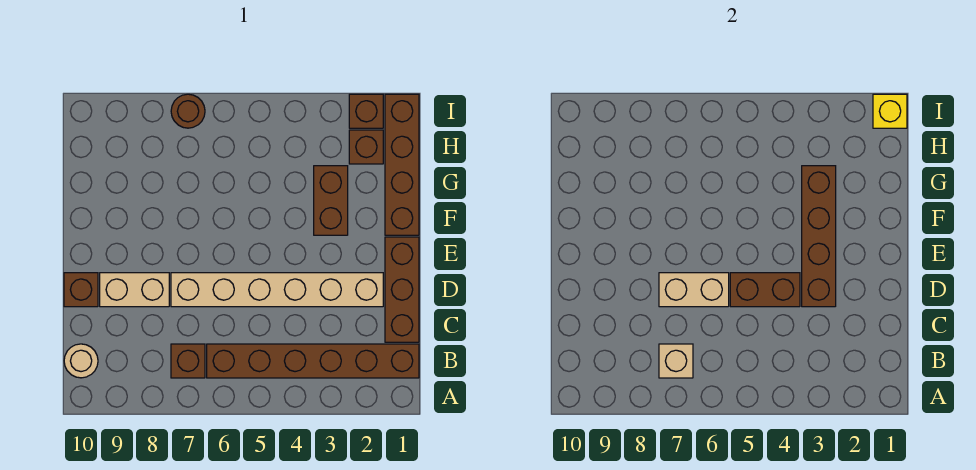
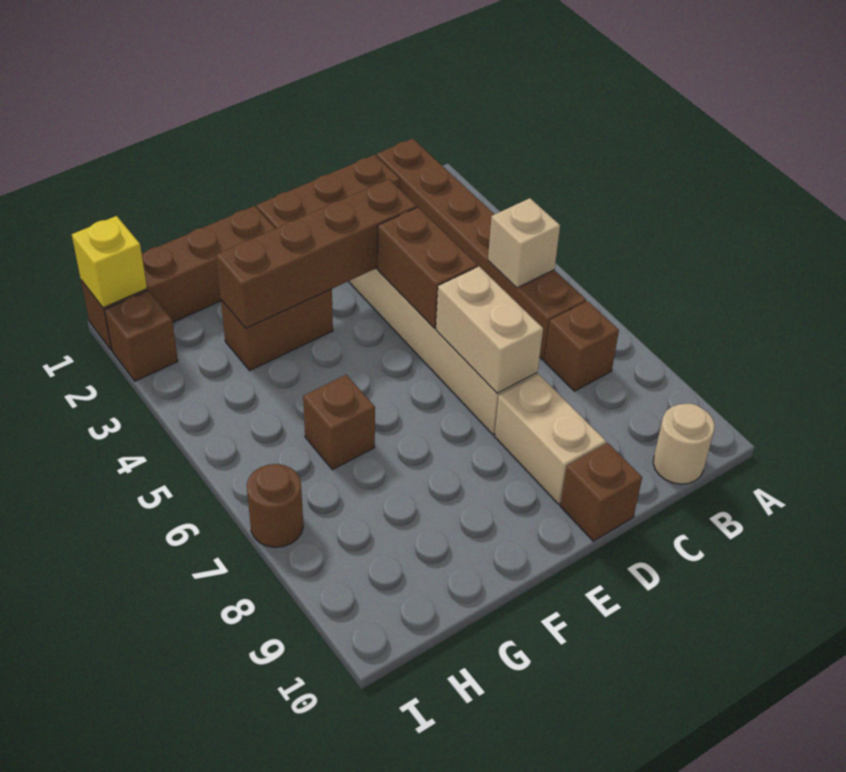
tan brick B7 level 2 -> tan brick B5 level 2
brown brick H2 level 1 -> brown brick G6 level 1

